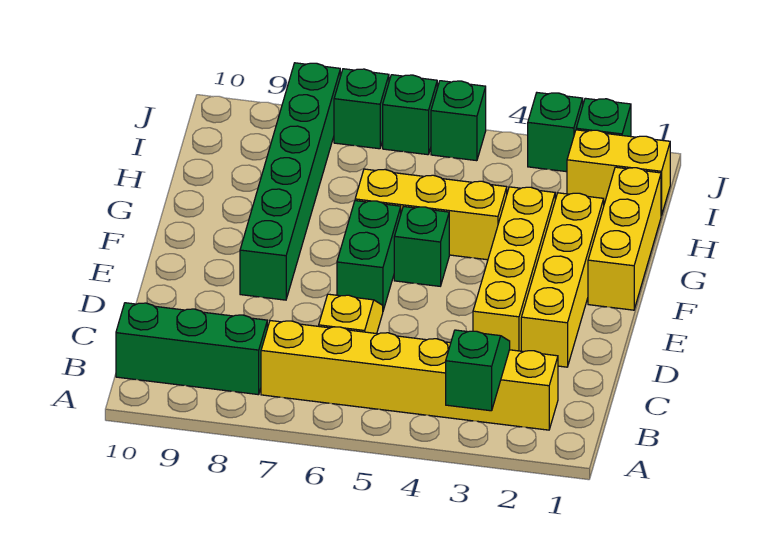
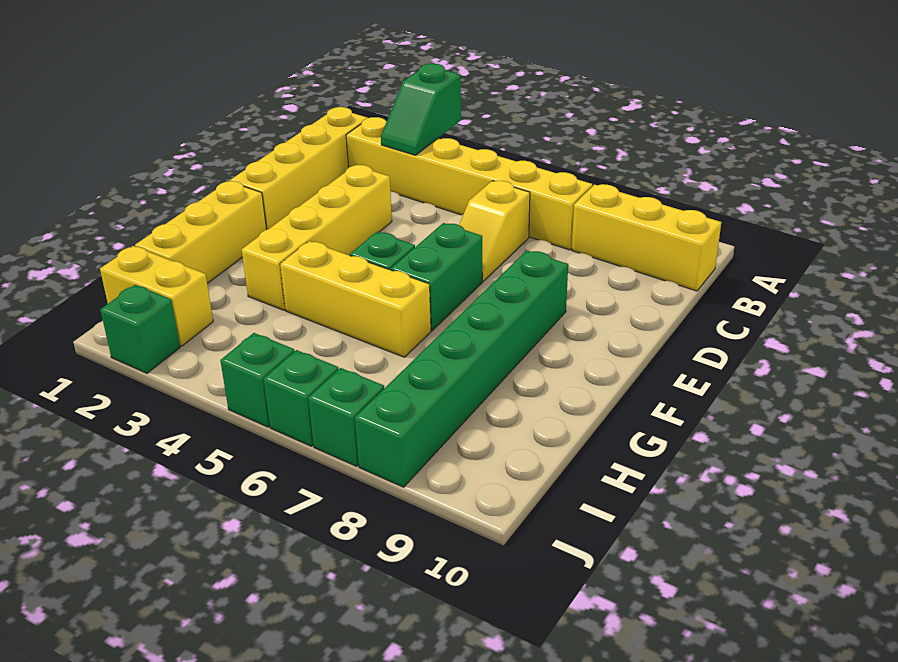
green brick B8:B10 level 1 -> yellow brick B8:B10 level 1
yellow brick D2:G2 level 1 -> yellow brick B1:E1 level 1
green brick J3 level 1 -> none

